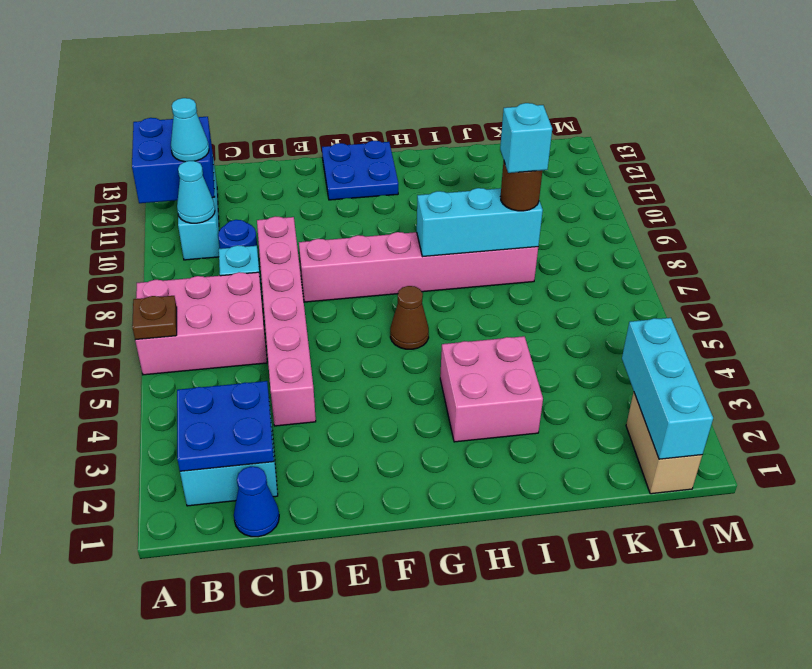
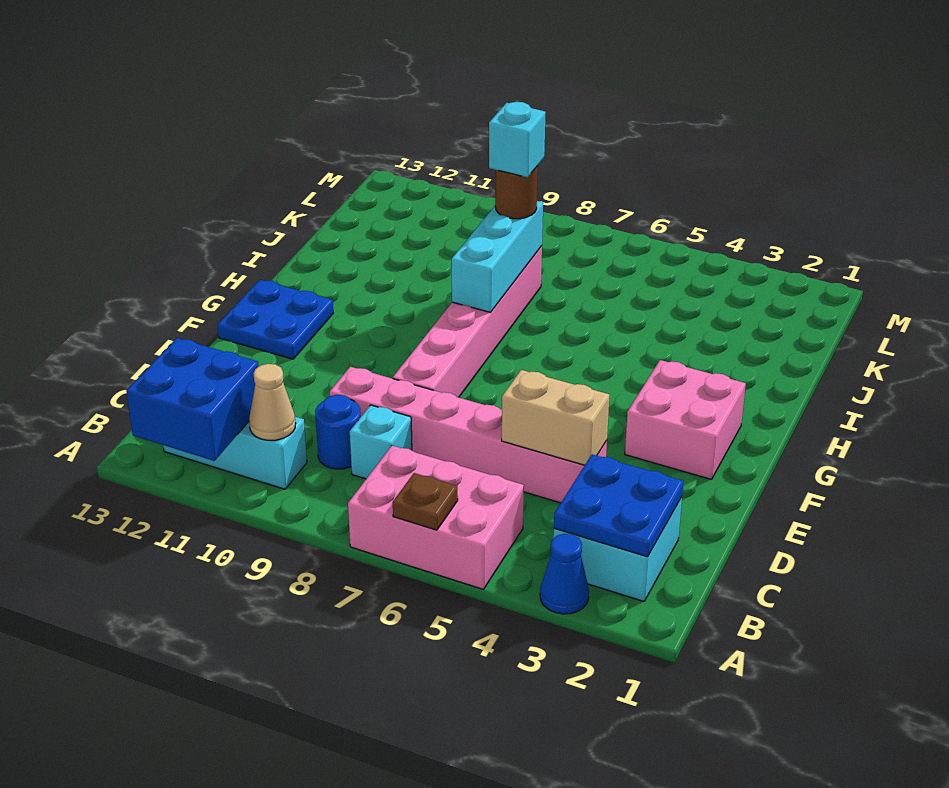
pink brick A6:C7 level 1 -> pink brick A5:B7 level 1
cyan cone B10 level 2 -> tan cone B10 level 2
cyan cone B11 level 3 -> none
blue cone C1 level 1 -> blue cone A3 level 1
brown cone G6 level 1 -> none
pink brick H3:I4 level 1 -> pink brick F2:G3 level 1
tan brick L1:L2 level 1 -> tan brick D4:D5 level 2
cyan brick L1:L3 level 2 -> none

